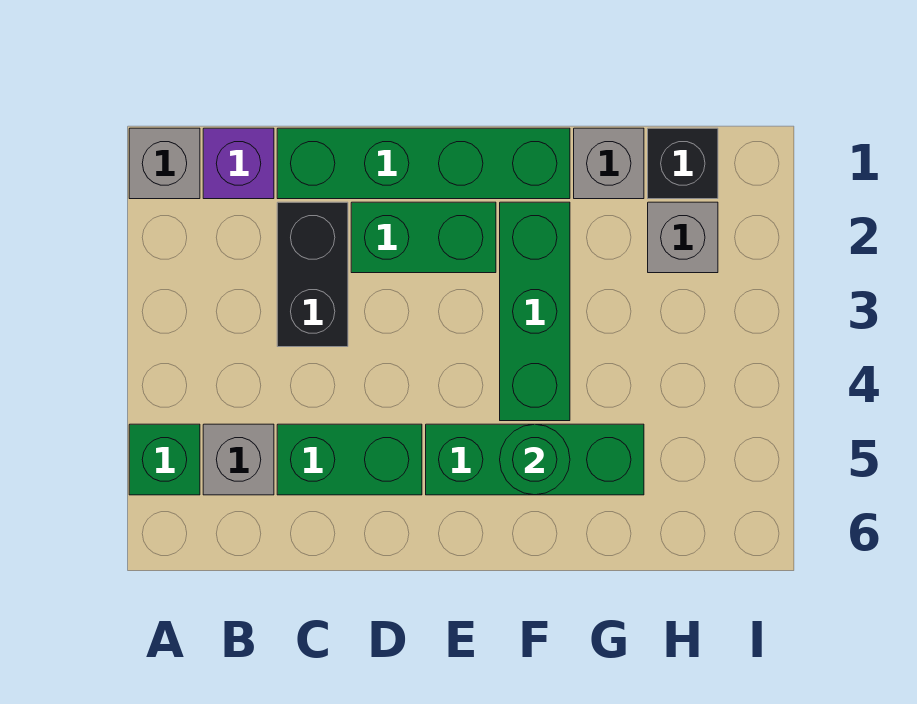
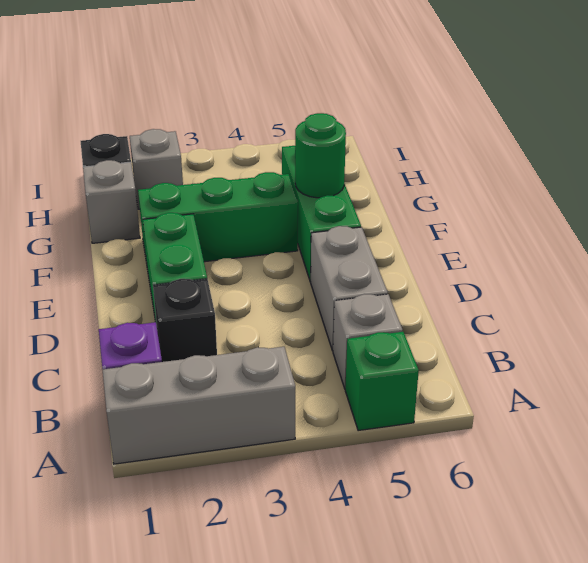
grey brick A1 level 1 -> grey brick A1:A3 level 1
green brick C1:F1 level 1 -> none
black brick C2:C3 level 1 -> black brick C2 level 1
green brick C5:D5 level 1 -> grey brick C5:D5 level 1

